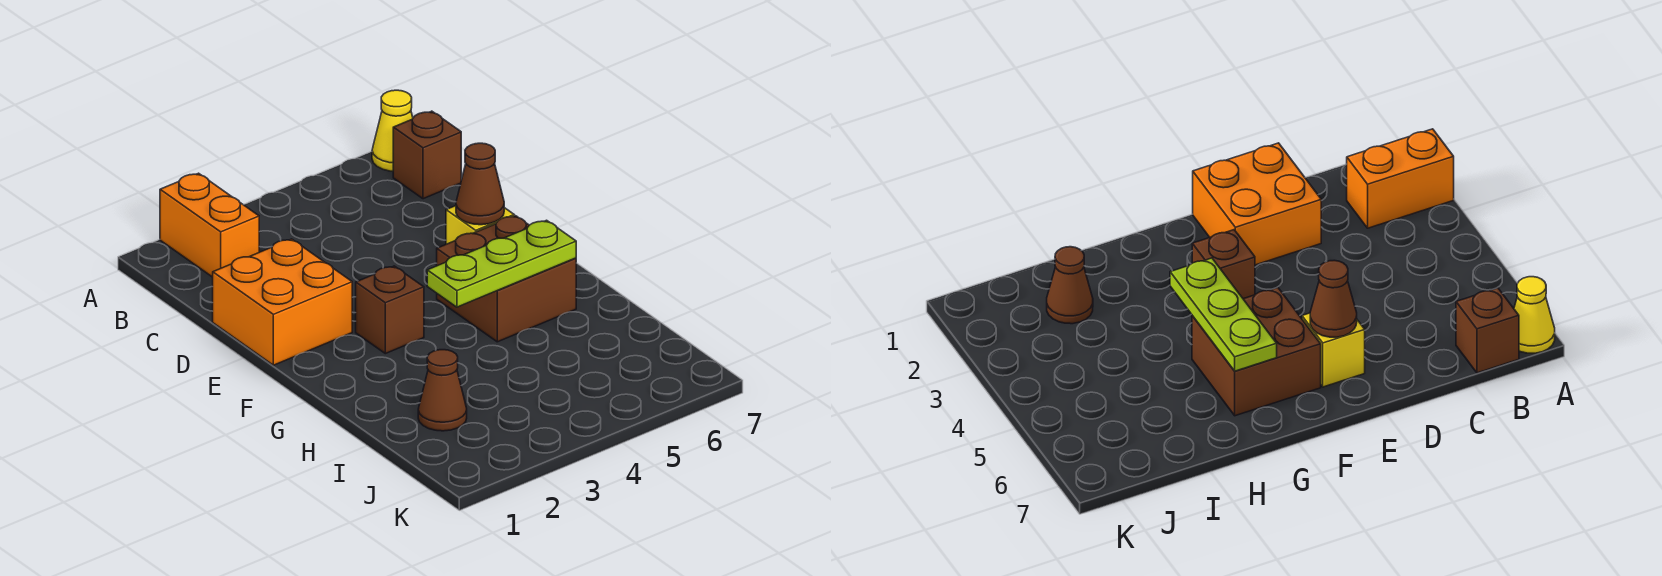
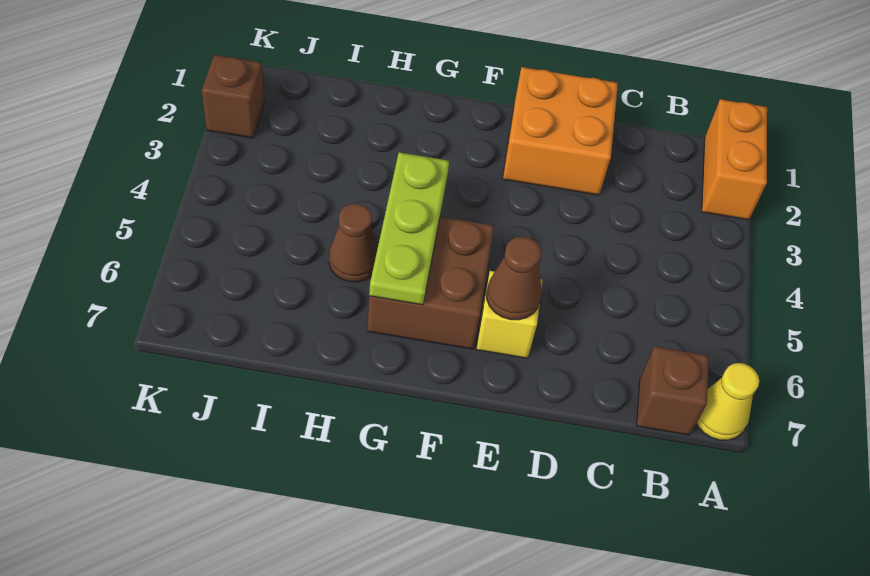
orange brick A2:B2 level 1 -> orange brick A1:A2 level 1
brown brick F3 level 1 -> brown brick K2 level 1
brown cone I2 level 1 -> brown cone H5 level 1

